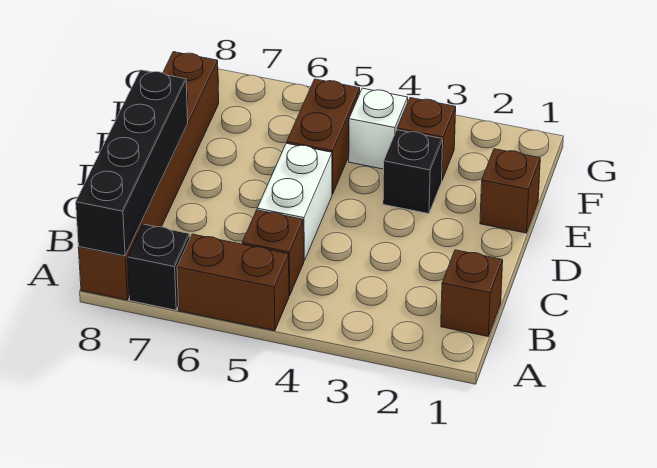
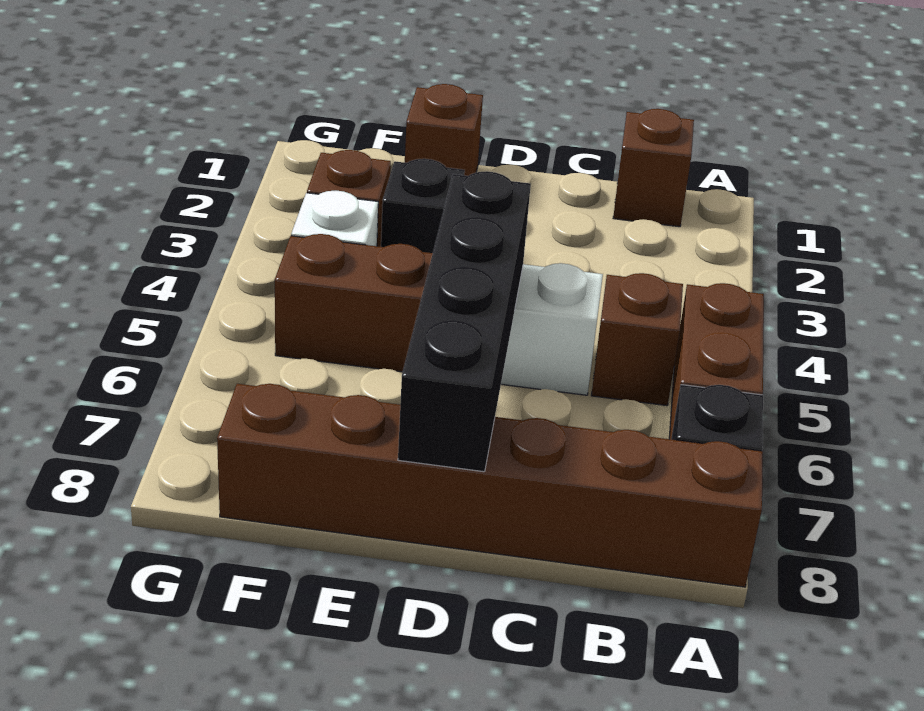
black brick A8:D8 level 2 -> black brick D5:D8 level 2

